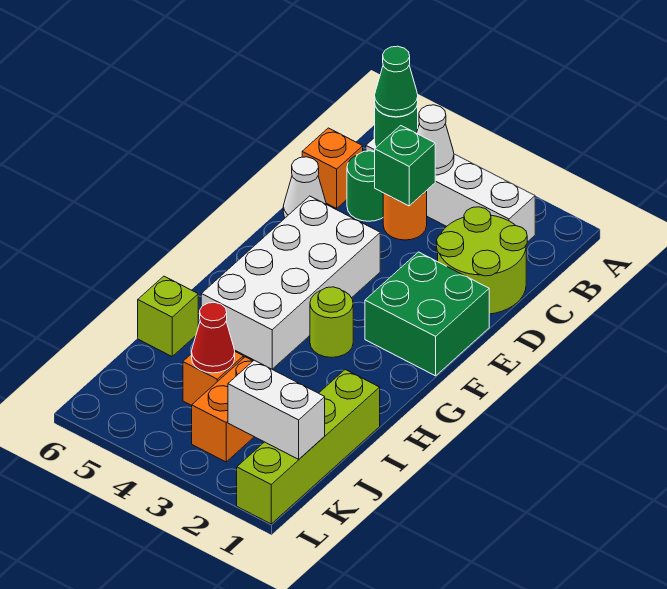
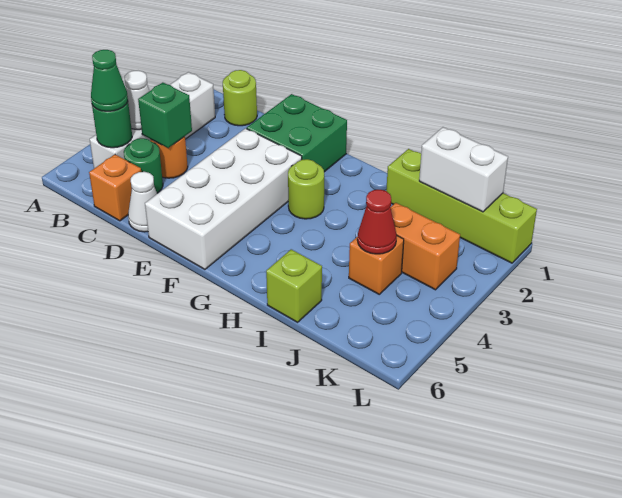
lime round brick C1:D2 level 1 -> lime round brick C1 level 1
white brick E4:H5 level 1 -> white brick E3:F6 level 1
white brick K1:K2 level 2 -> white brick J1:K1 level 2

